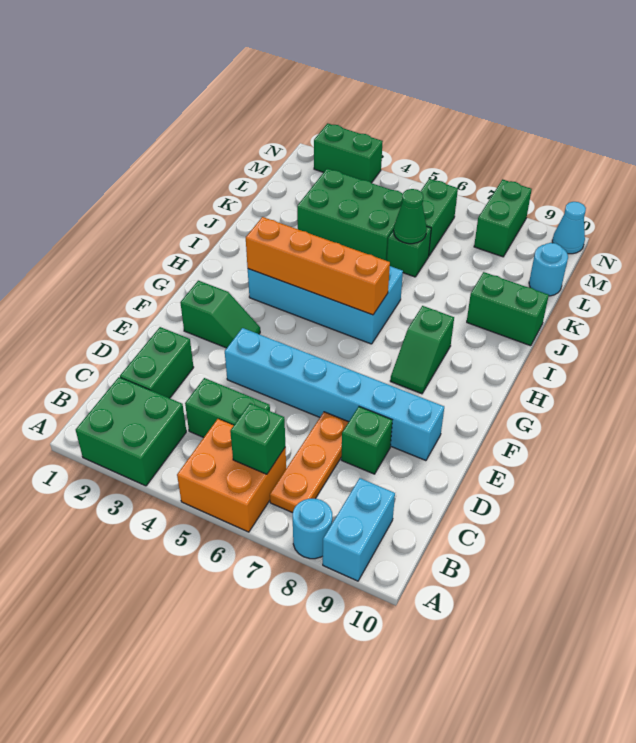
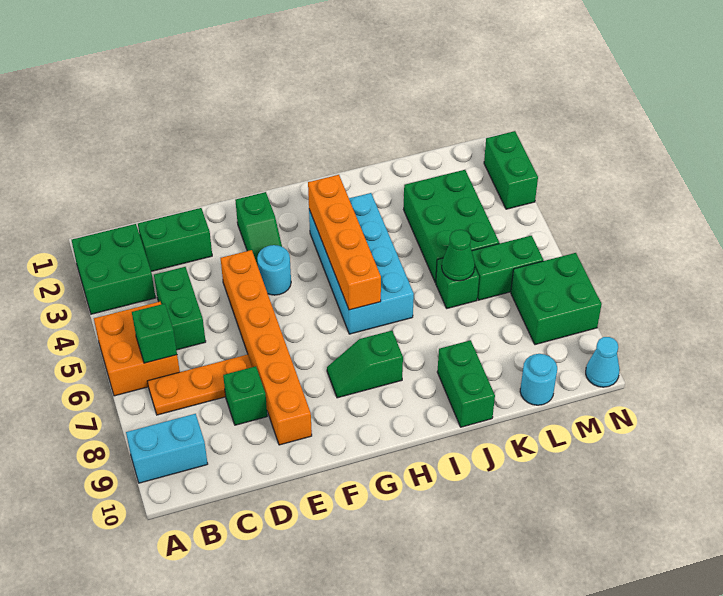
cyan round brick A8 level 1 -> cyan round brick F4 level 1
cyan brick E4:E9 level 1 -> orange brick E4:E9 level 1
green brick M8:N8 level 1 -> green brick M7:N8 level 1

